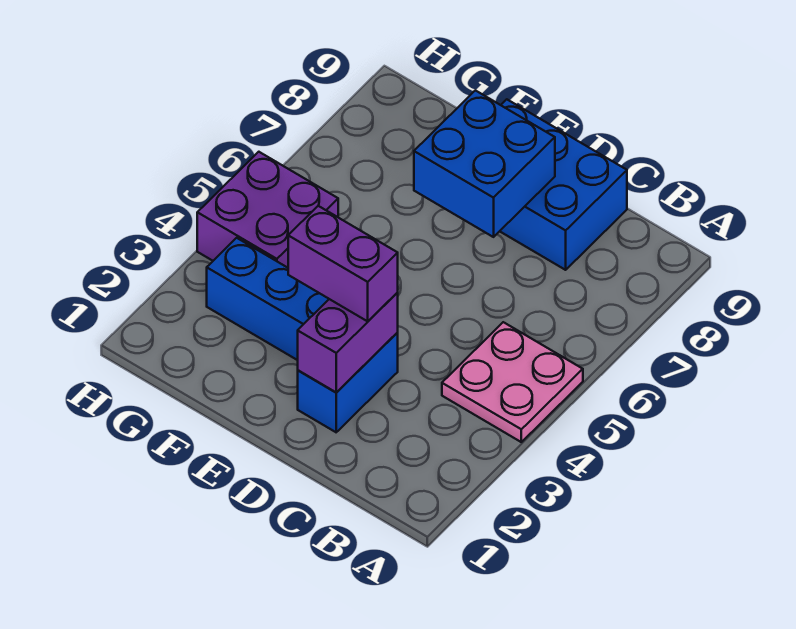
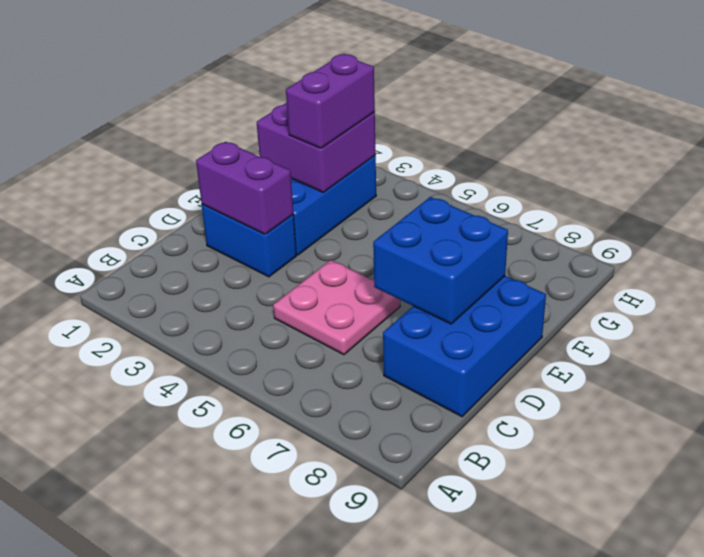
pink plate A4:B5 level 1 -> pink plate C5:D6 level 1
purple brick D3:E3 level 3 -> purple brick F3:G3 level 3
purple brick G4:H5 level 1 -> purple brick F2:G3 level 2

